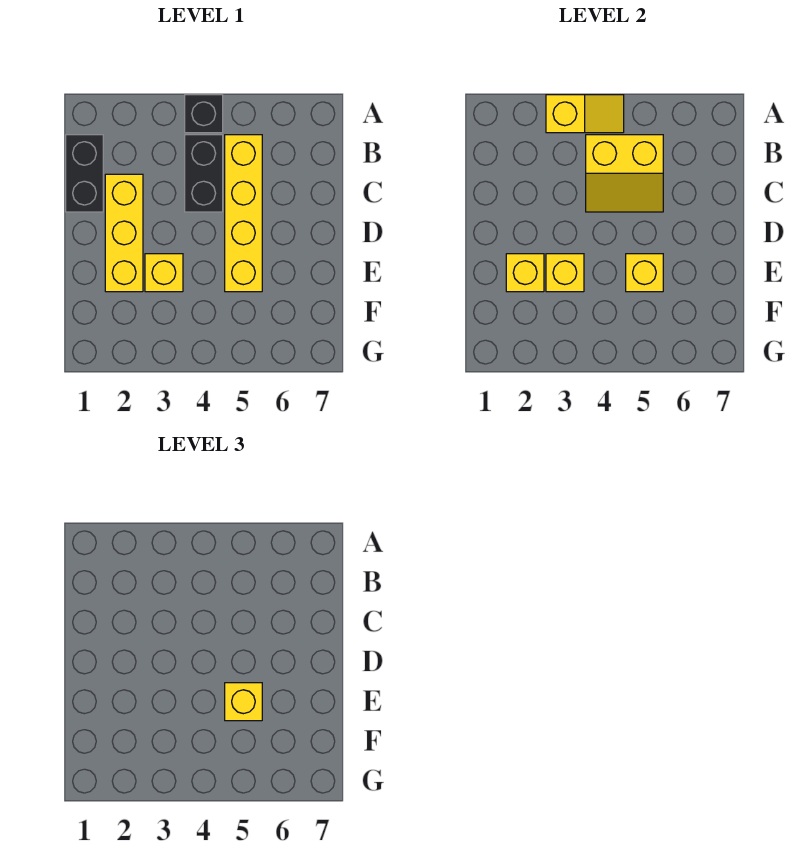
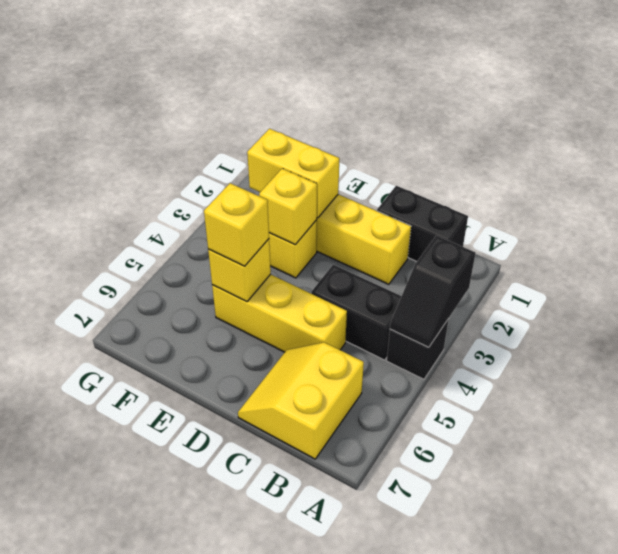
yellow slope A3:A4 level 2 top 3 -> black slope A3:A4 level 2 top 3
yellow slope B4:C5 level 2 top B -> yellow slope B6:C7 level 1 top B
yellow brick B5:E5 level 1 -> yellow brick C5:E5 level 1
yellow brick E2 level 2 -> yellow brick E2:F2 level 2

